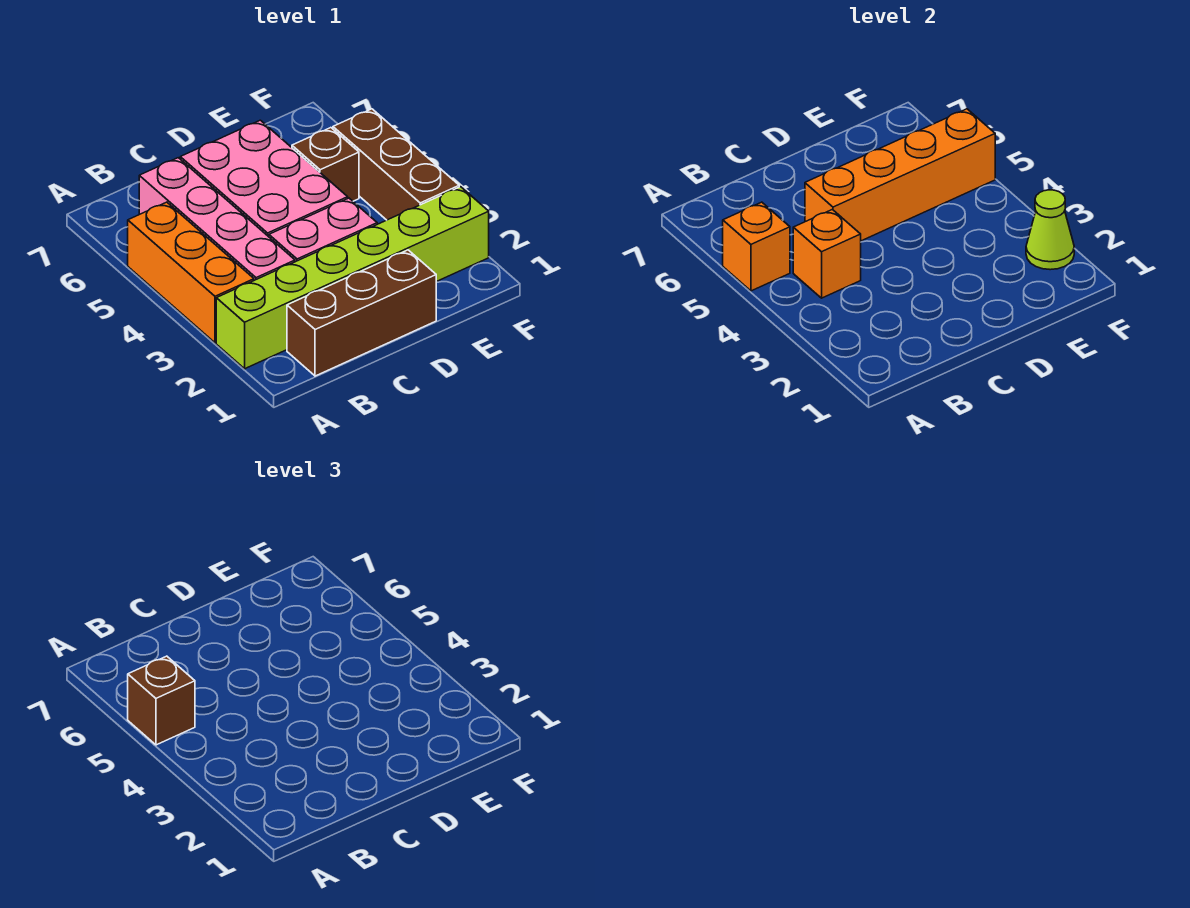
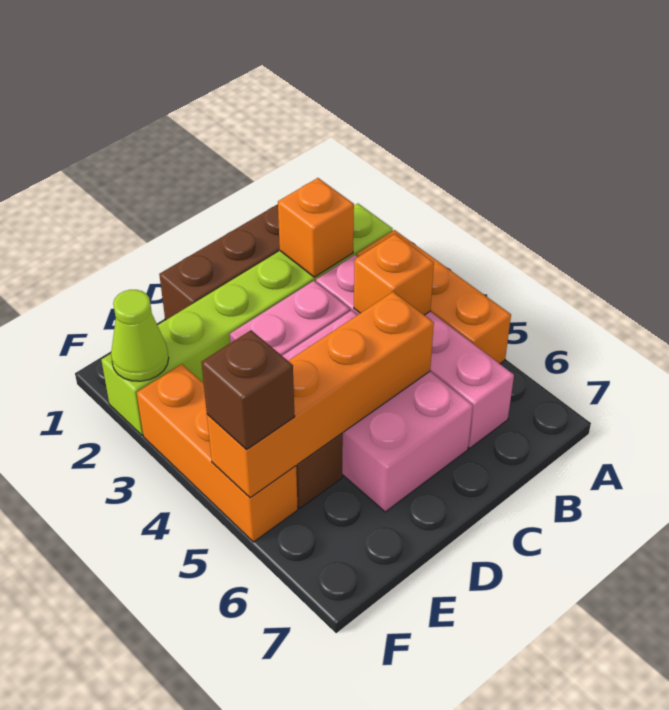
orange brick A5 level 2 -> orange brick B2 level 2
brown brick A5 level 3 -> brown brick F5 level 3
brown brick F3:F5 level 1 -> orange brick F3:F5 level 1

